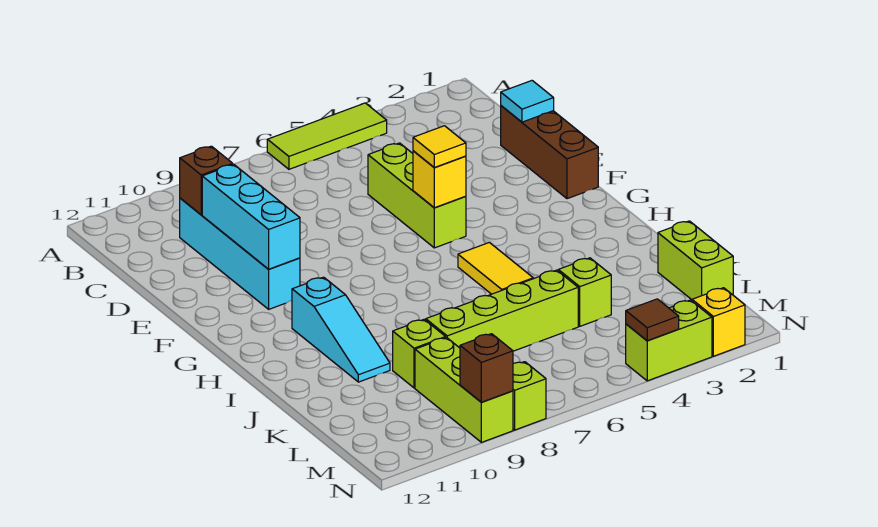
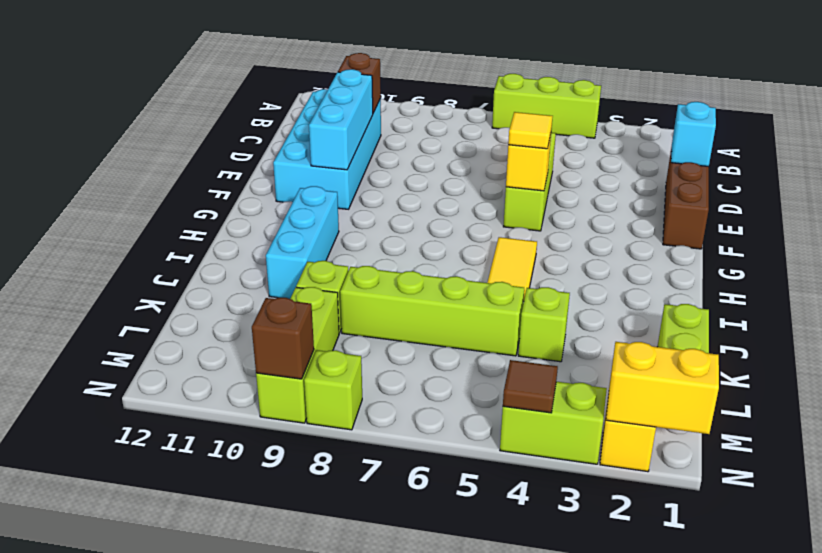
lime tile A4:A6 level 1 -> lime brick A4:A6 level 1
cyan brick C10:F10 level 1 -> cyan brick C10:F11 level 1
cyan tile D1 level 2 -> cyan brick D1 level 2
cyan slope H10:J10 level 1 top H -> cyan brick H10:J10 level 1
none -> yellow brick N1:N2 level 2

